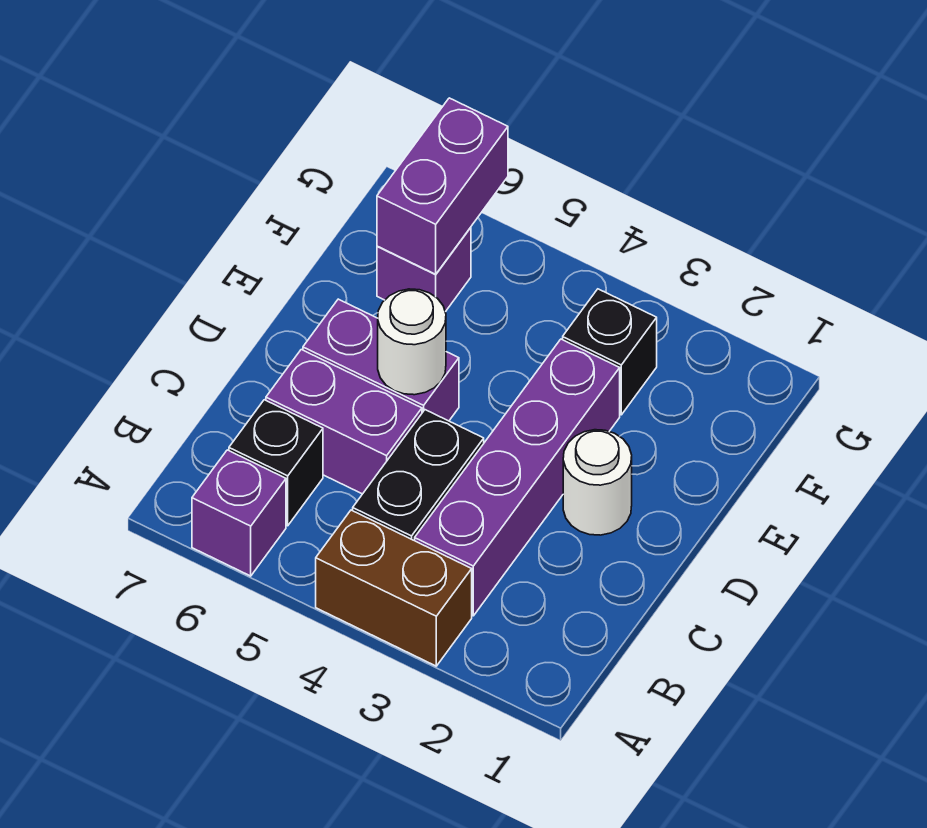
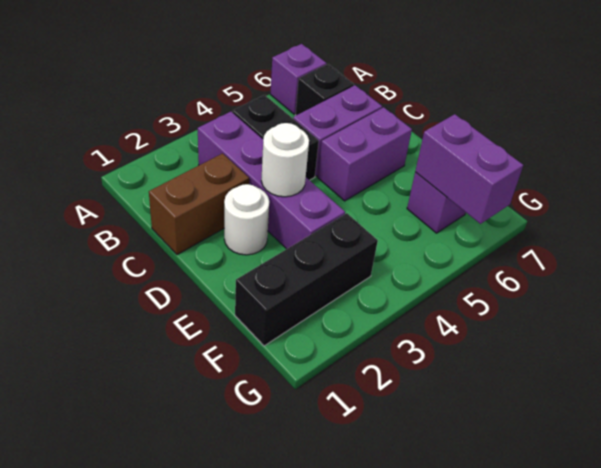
brown brick A3:A4 level 1 -> brown brick C1:C2 level 1
white round brick D5 level 2 -> white round brick D3 level 2
black brick F3 level 1 -> black brick F1:F3 level 1

